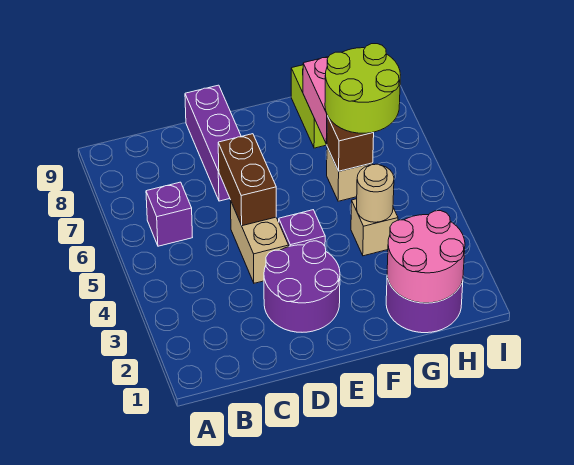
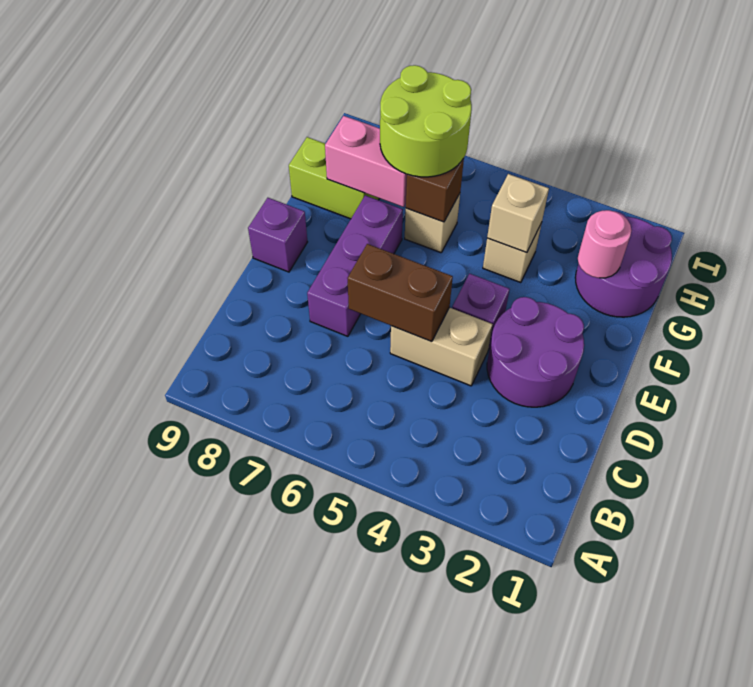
purple brick B6 level 1 -> purple brick E9 level 1
purple brick D7:D9 level 1 -> purple brick D7:F7 level 1
pink round brick G1:H2 level 2 -> pink round brick G2 level 2
tan round brick G4 level 2 -> tan brick G4 level 2

